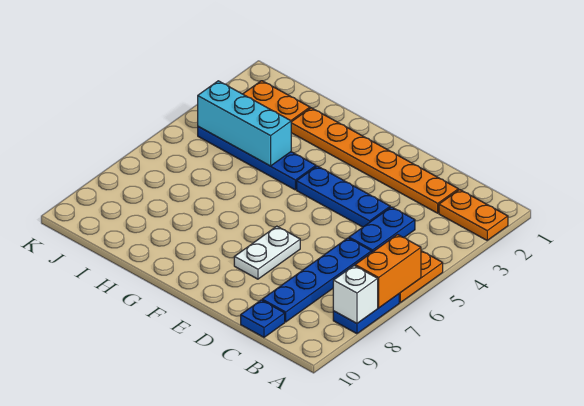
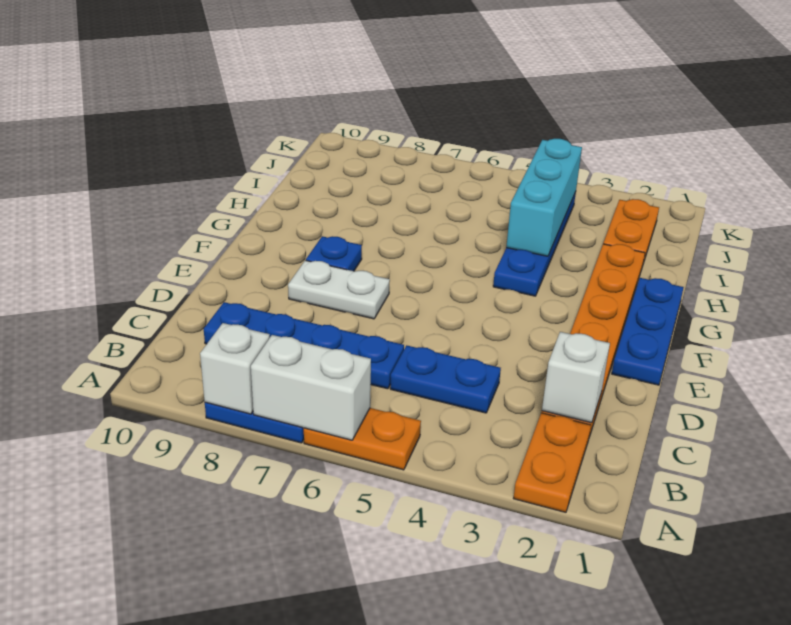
orange brick A6:A7 level 2 -> white brick A6:A7 level 2
none -> white brick C2 level 2
blue plate C10 level 1 -> blue plate F8 level 1
blue plate D4:F4 level 1 -> blue plate E1:G1 level 1

